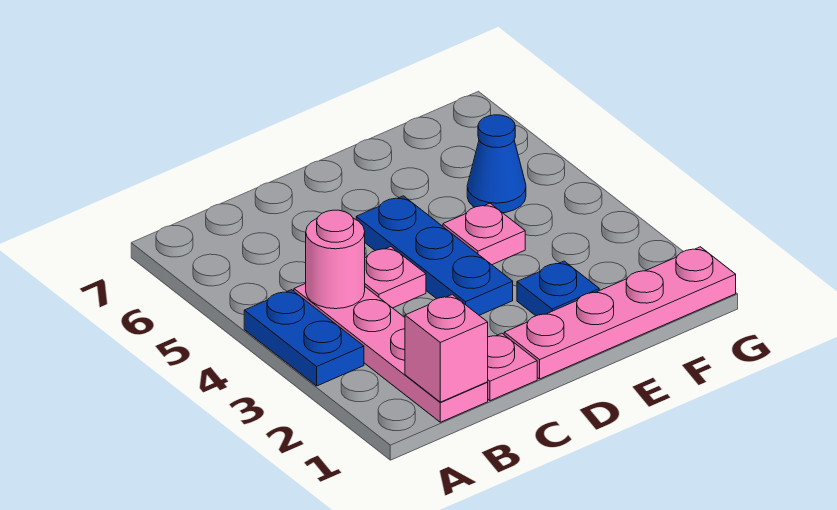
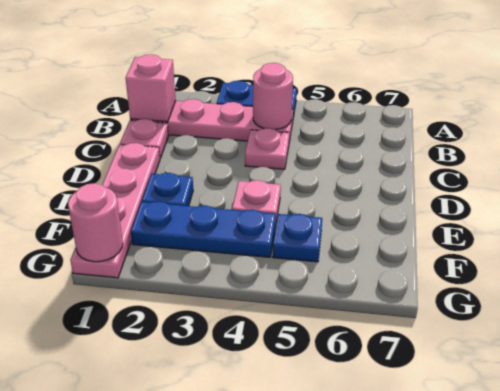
blue plate D3:D5 level 1 -> blue plate F2:F4 level 1
blue cone F5 level 1 -> blue plate F5 level 1
none -> pink round brick G1 level 2

